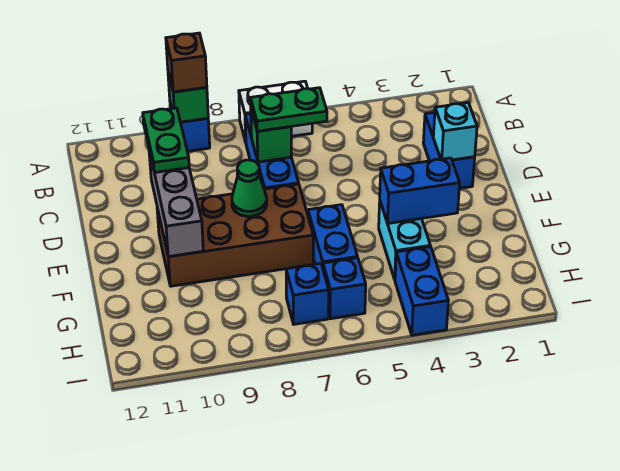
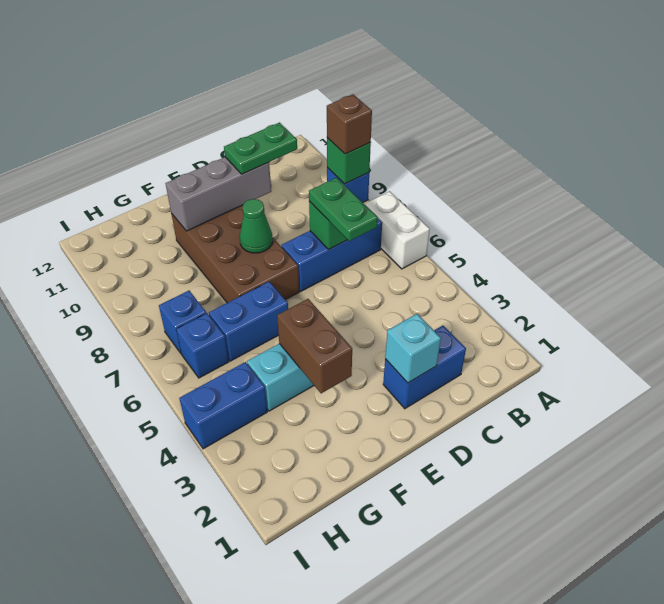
blue brick F3:F4 level 2 -> brown brick F3:F4 level 2

